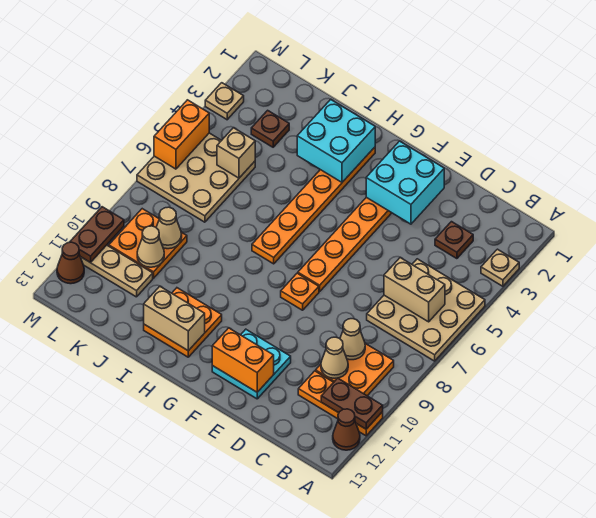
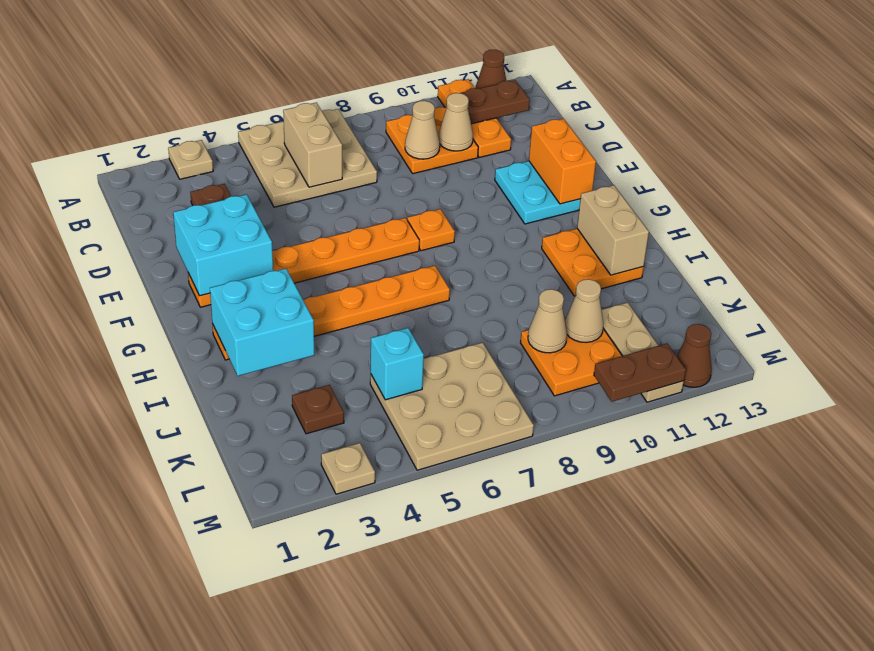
brown plate A11:B11 level 2 -> brown plate B11:B12 level 2
tan brick K5 level 2 -> cyan brick K5 level 2
orange brick M5:M6 level 2 -> none

